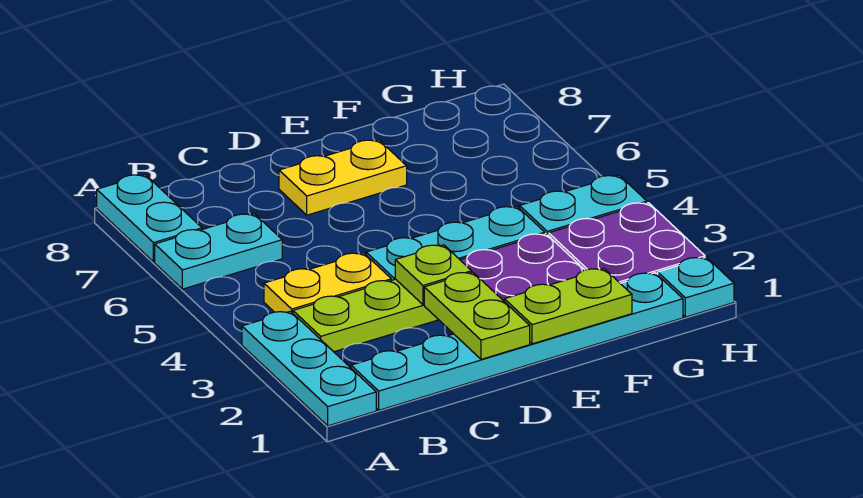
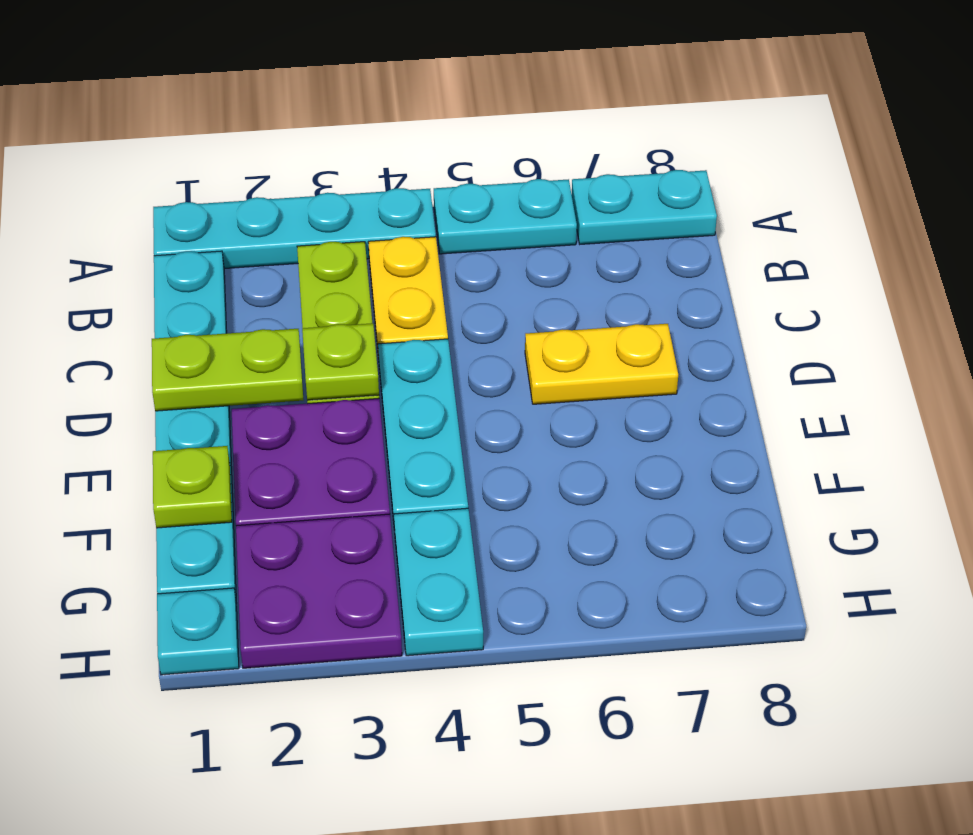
cyan plate A1:A3 level 1 -> cyan plate A1:A4 level 1
cyan plate A6:B6 level 1 -> cyan plate A5:A6 level 1
yellow plate D7:E7 level 1 -> yellow plate D6:D7 level 1
lime plate E1:F1 level 2 -> lime plate F1 level 2

